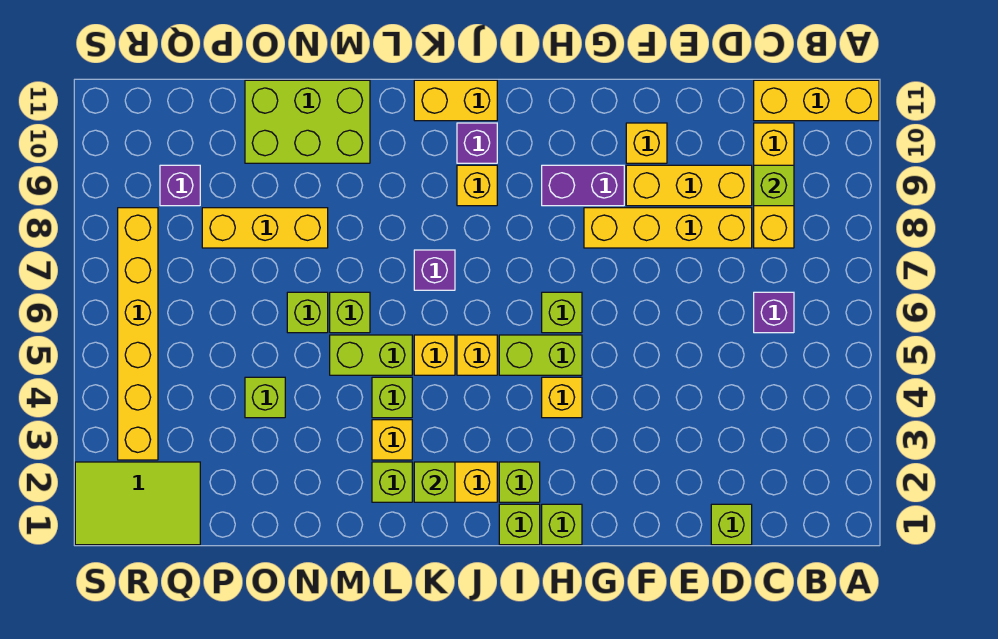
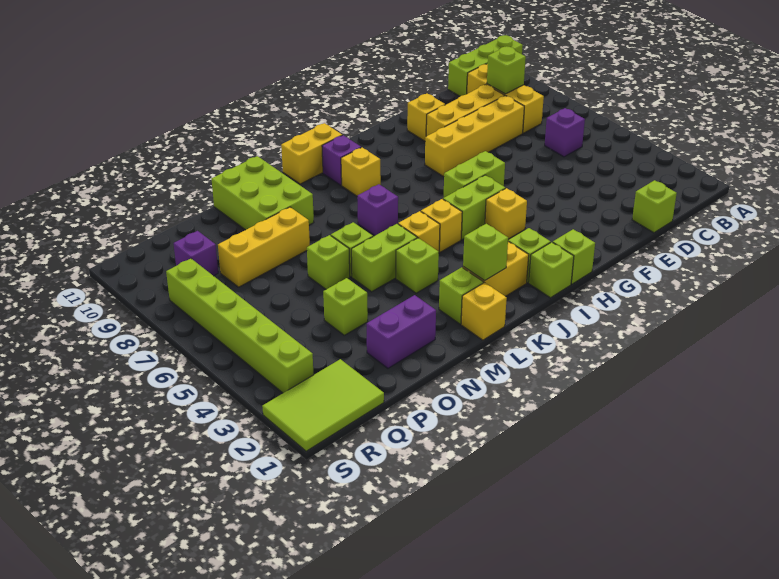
yellow brick A11:C11 level 1 -> lime brick A11:C11 level 1
purple brick G9:H9 level 1 -> purple brick N2:O2 level 1
lime brick H6 level 1 -> lime brick G6:H6 level 1
yellow brick L3 level 1 -> yellow brick L1 level 1
lime brick M10:O11 level 1 -> lime brick M9:N11 level 1
yellow brick R3:R8 level 1 -> lime brick R3:R8 level 1

